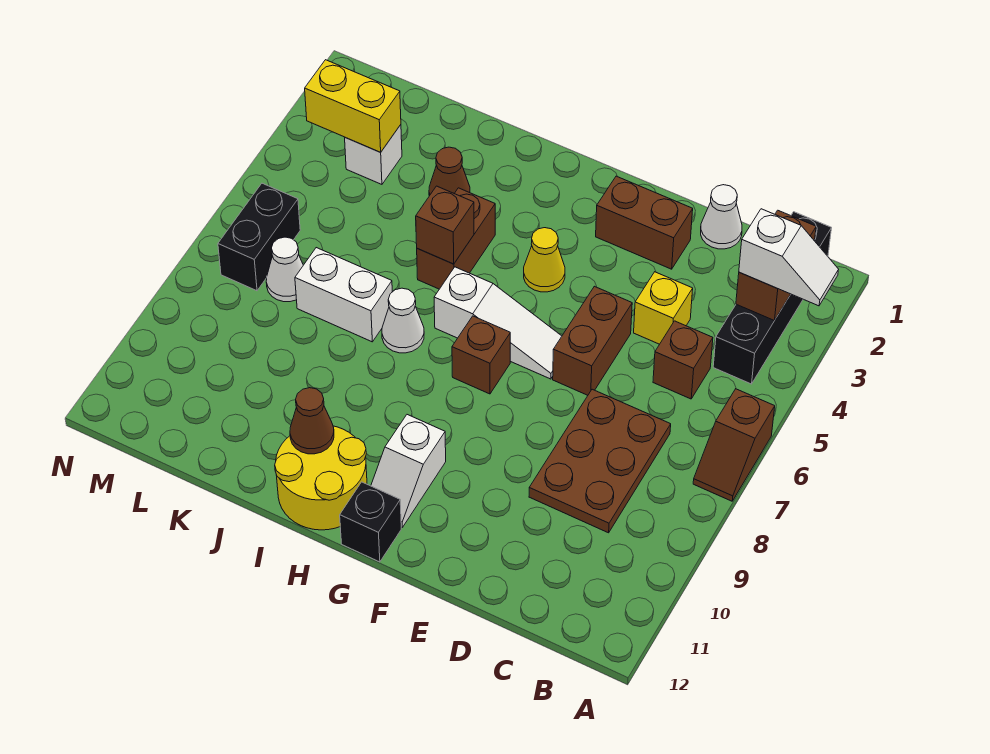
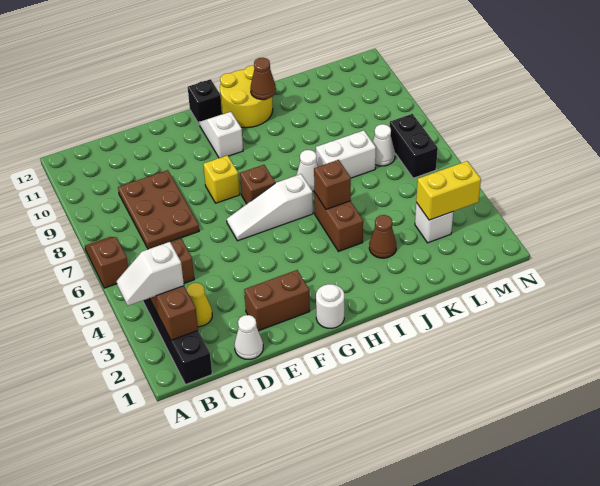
yellow brick D4 level 1 -> yellow brick F8 level 1
brown brick E5:E6 level 1 -> none
none -> white round brick G1 level 1
yellow cone G4 level 1 -> yellow cone C3 level 1

